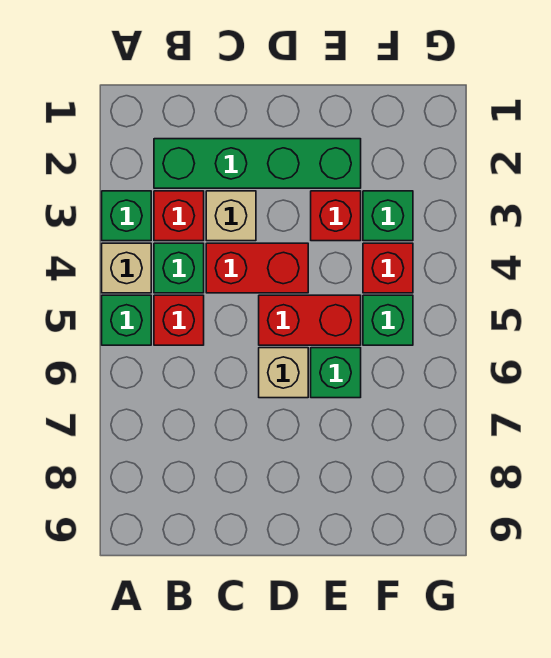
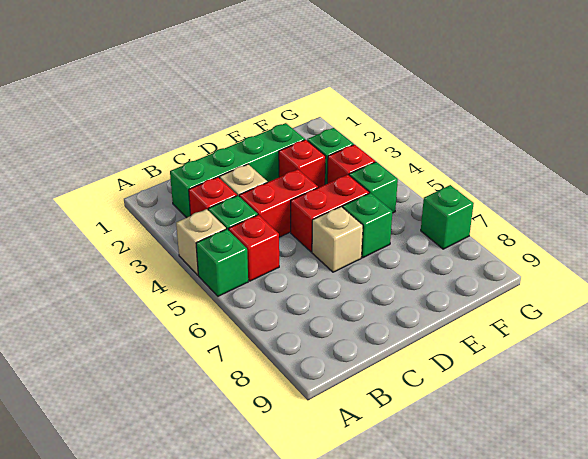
green brick A3 level 1 -> green brick G7 level 1

